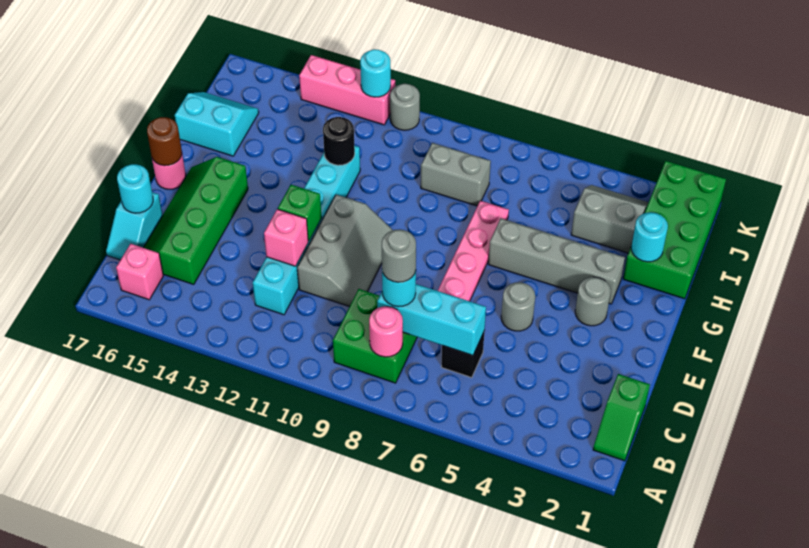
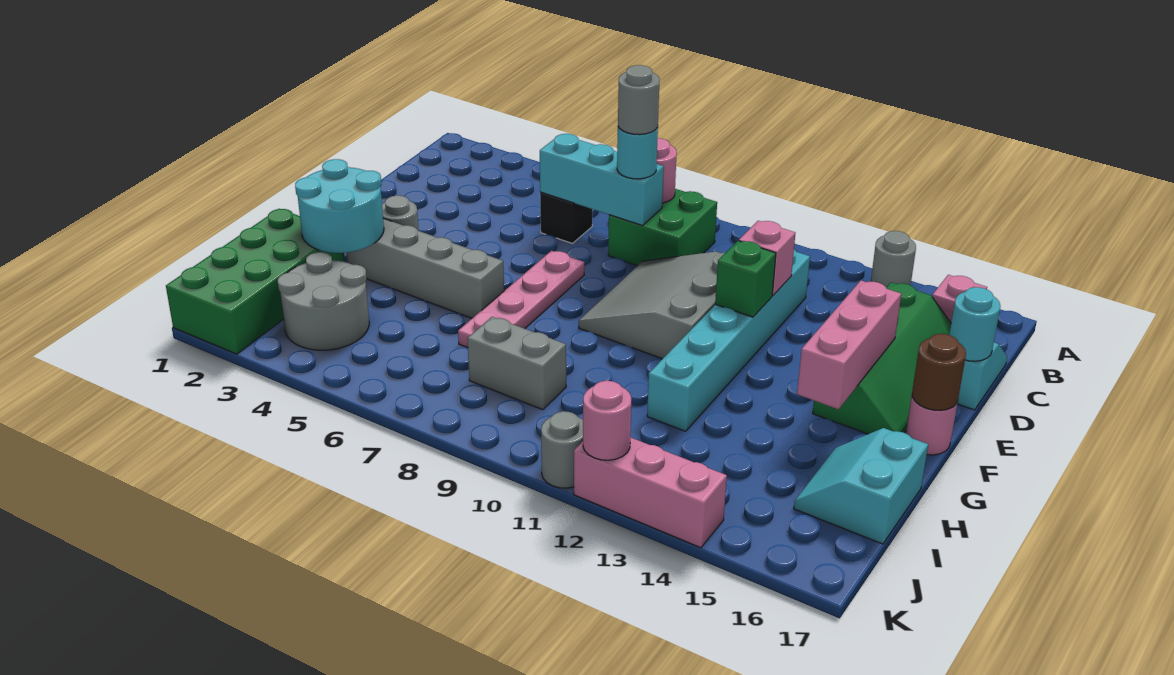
green slope B1:C1 level 1 top C -> none
grey slope D10:F11 level 1 top 11 -> grey slope D9:F11 level 1 top 11
grey round brick E5 level 1 -> grey round brick A14 level 1
none -> pink brick E15:G15 level 2
cyan round brick H2 level 2 -> cyan round brick G2:H3 level 2
black round brick H12 level 2 -> none
cyan slope H16:I17 level 1 top H -> cyan slope H16:I17 level 1 top 17
grey slope I3:J4 level 1 top I -> grey round brick I3:J4 level 1
cyan round brick K12 level 2 -> pink round brick K12 level 2

